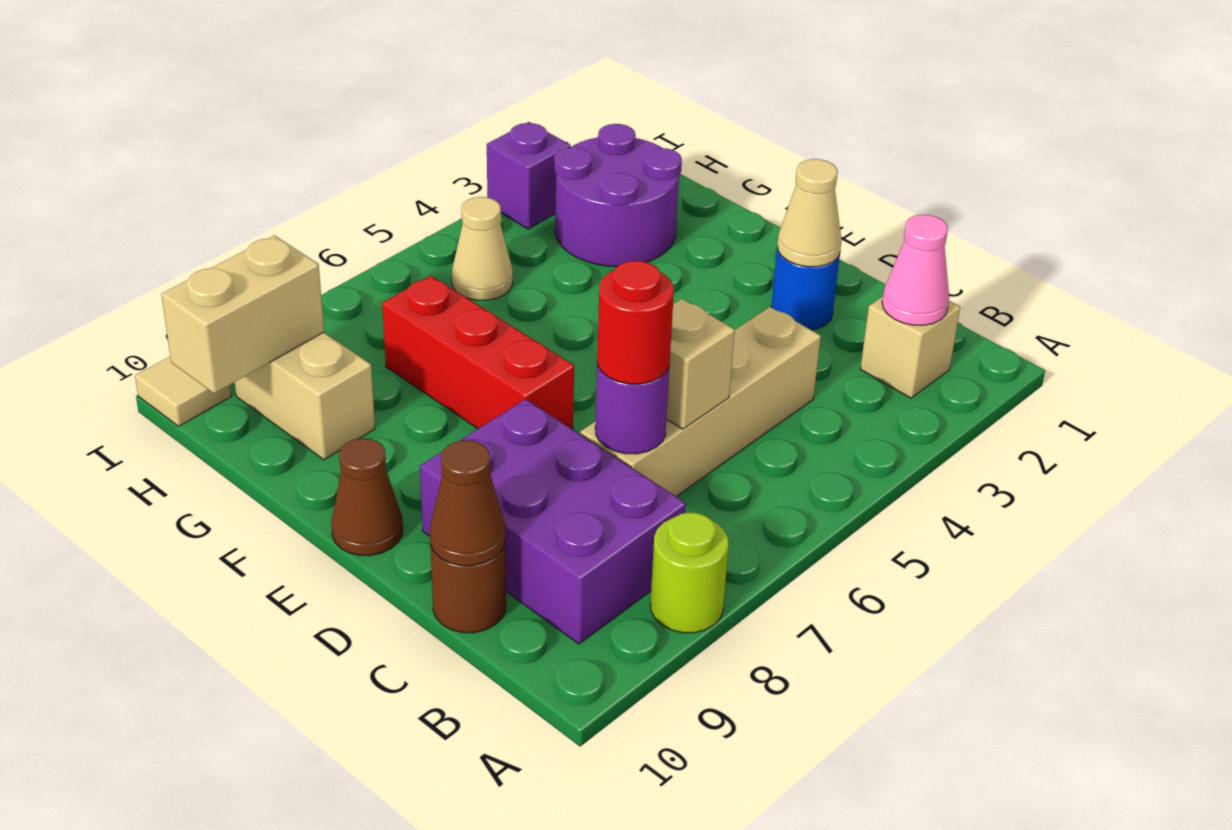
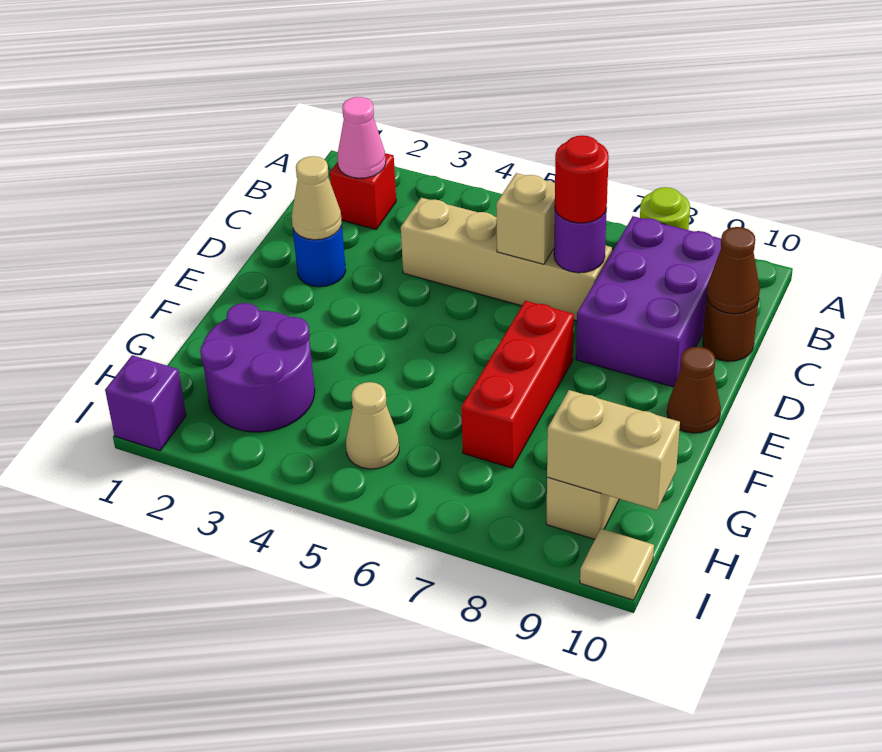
tan brick B2 level 1 -> red brick B2 level 1
purple brick I3 level 1 -> purple brick I1 level 1

